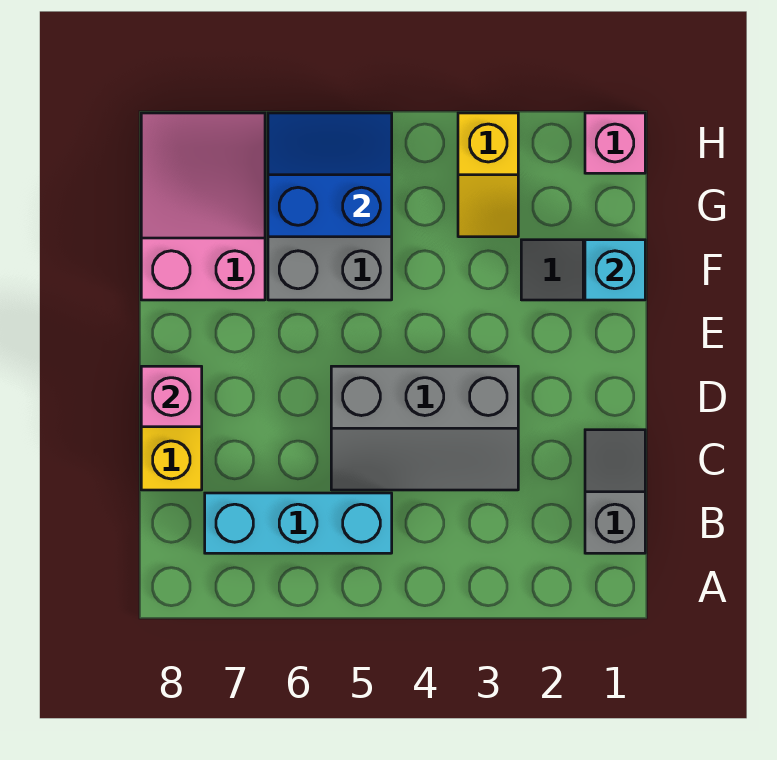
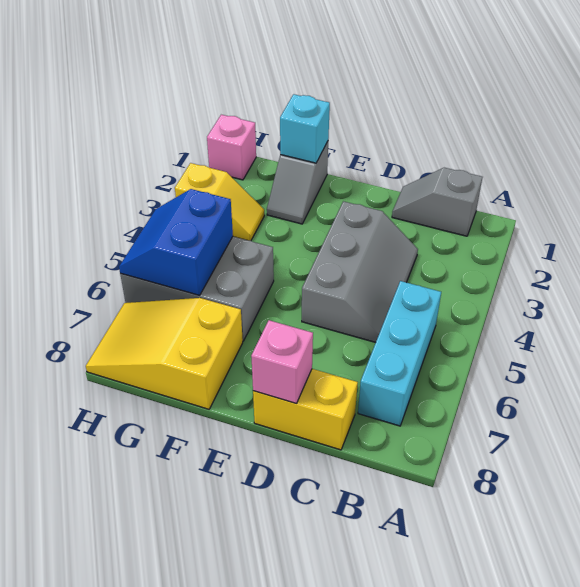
pink slope F7:H8 level 1 top F -> yellow slope F7:H8 level 1 top F

